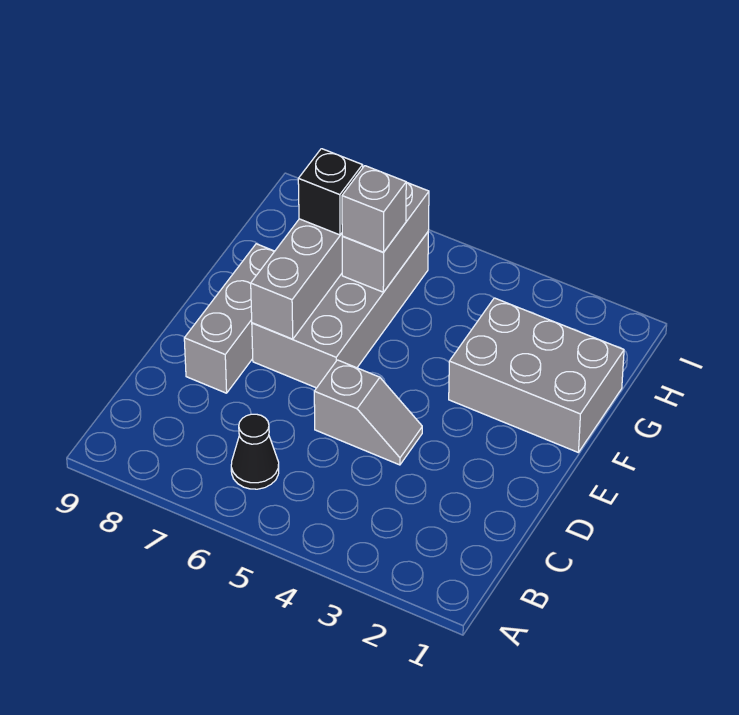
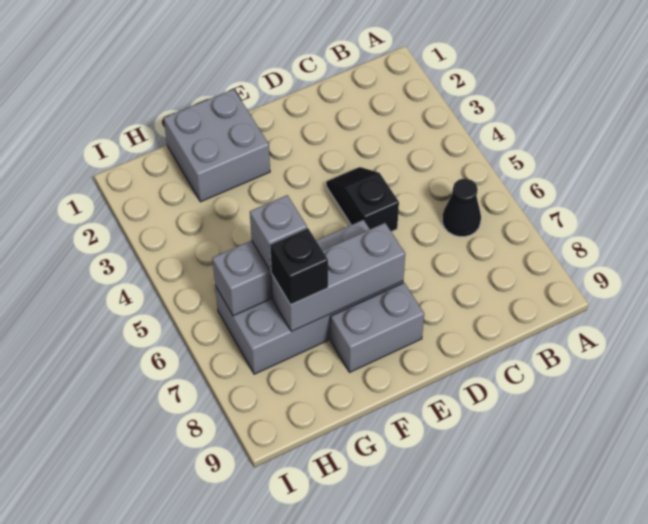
grey slope D4:D5 level 1 top 5 -> black slope D4:D5 level 1 top 5
grey brick D8:F8 level 1 -> grey brick E8:F8 level 1
grey brick F1:G3 level 1 -> grey brick F1:G2 level 1

